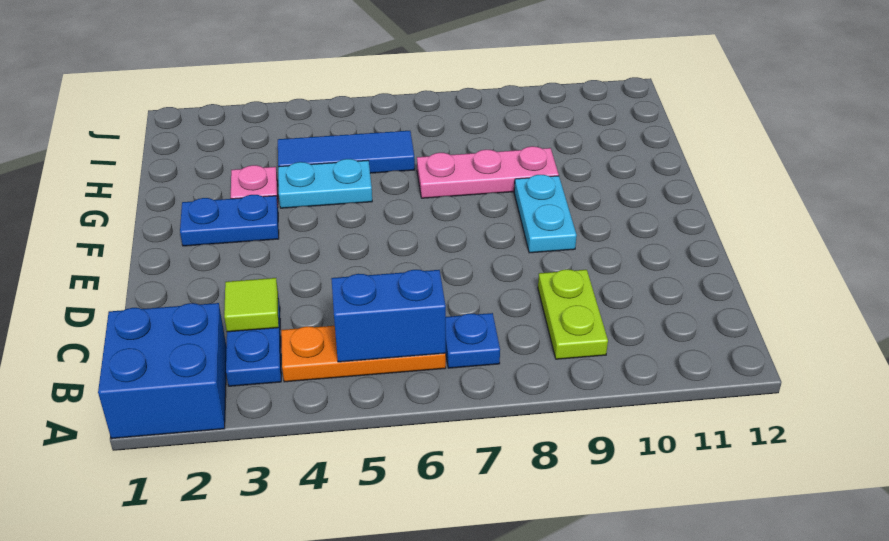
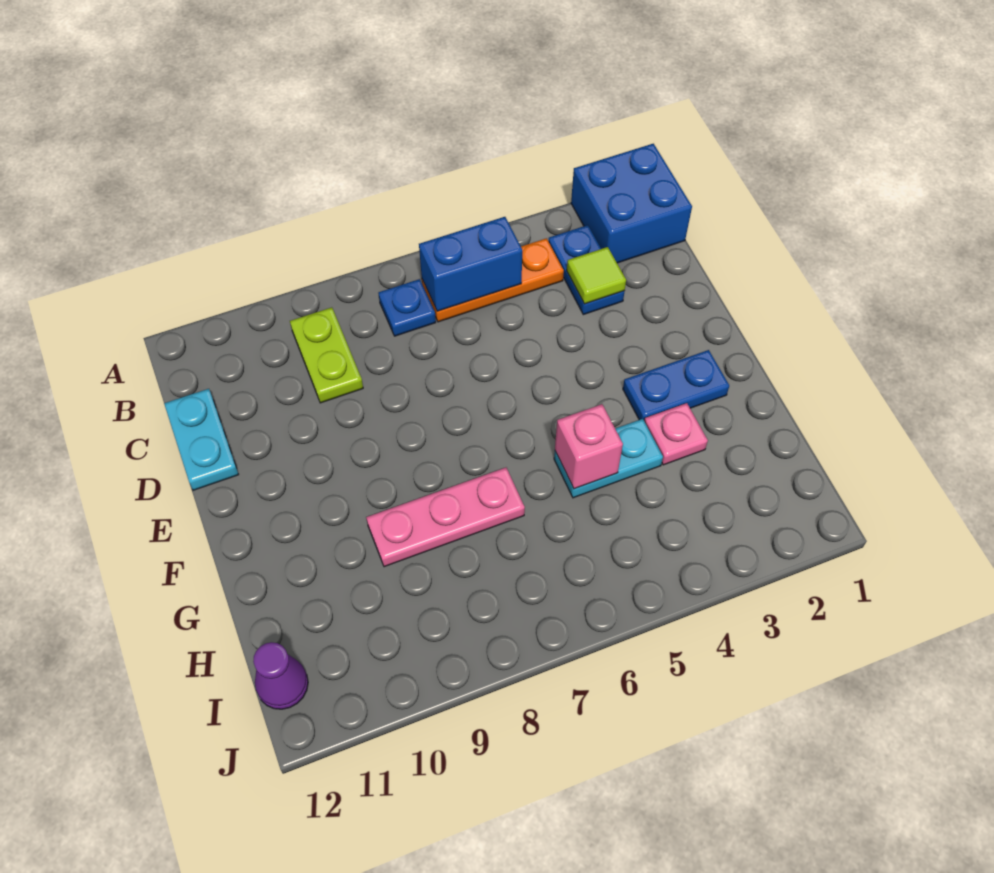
cyan plate E9:F9 level 1 -> cyan plate C12:D12 level 1
none -> pink brick G5 level 2
blue tile H4:H6 level 1 -> none
none -> purple cone I12 level 1

